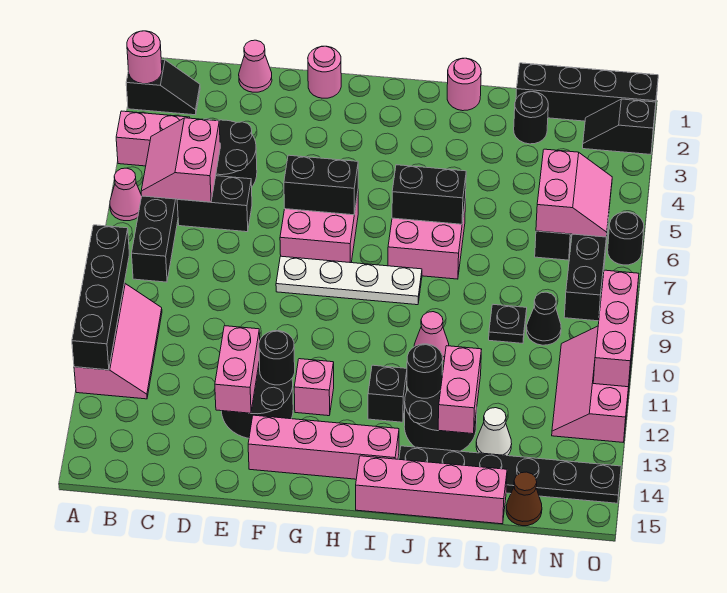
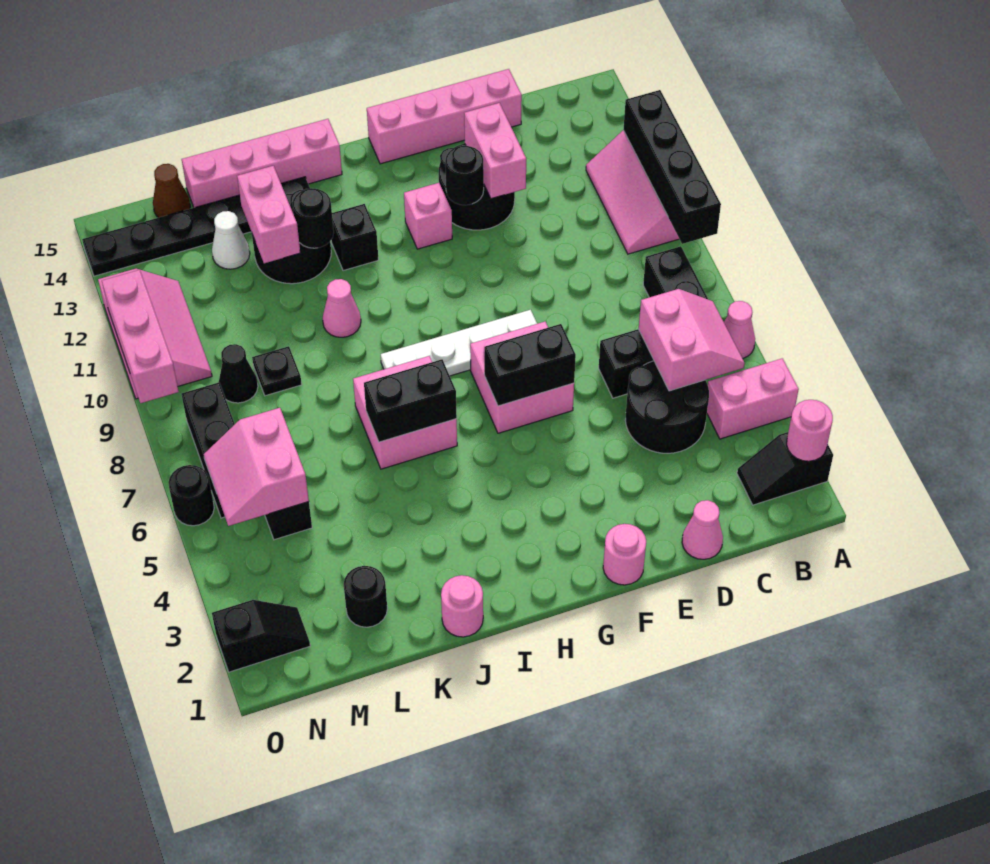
pink brick F14:I14 level 1 -> pink brick D15:G15 level 1
black brick L1:O1 level 1 -> none

